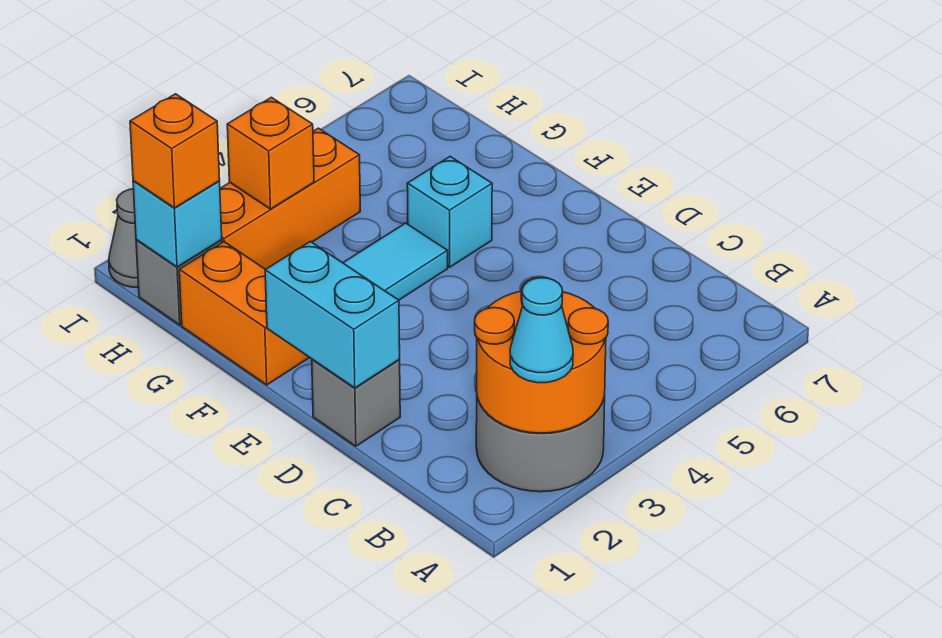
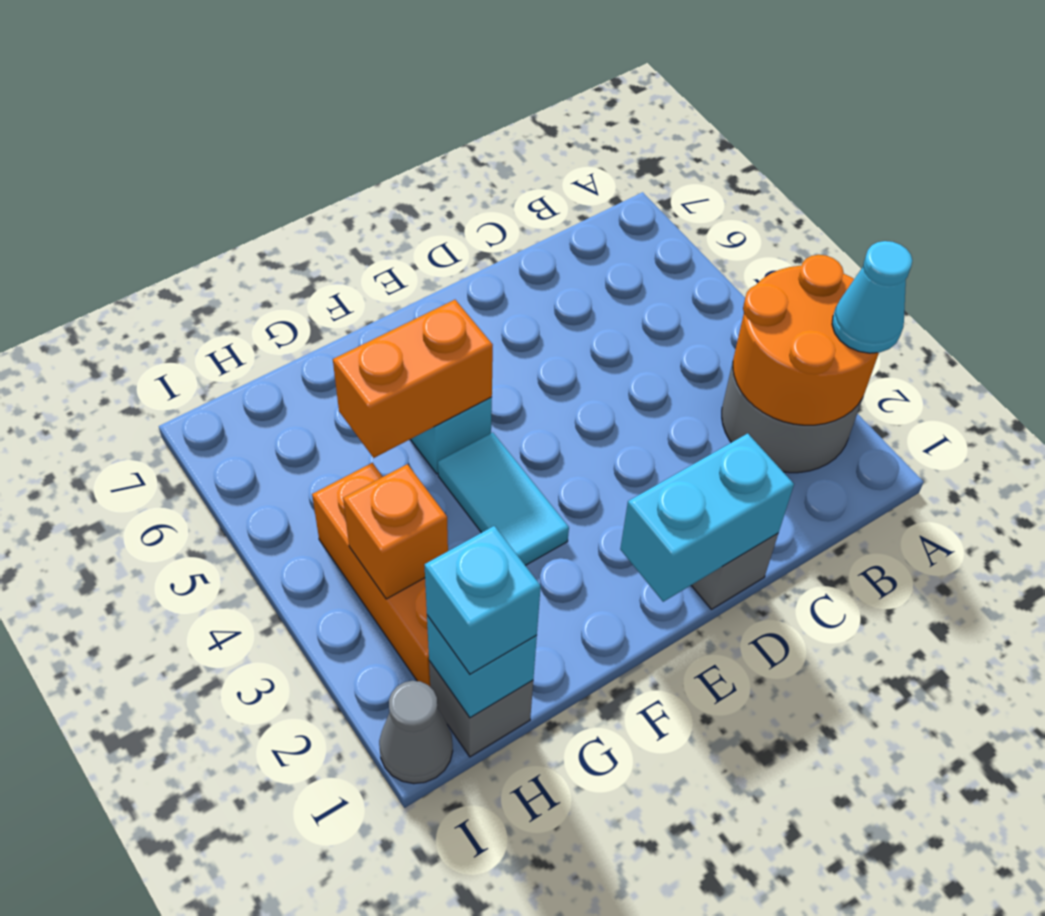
orange brick F1:G1 level 1 -> orange brick F5:G5 level 2
orange brick H1 level 3 -> cyan brick H1 level 3

